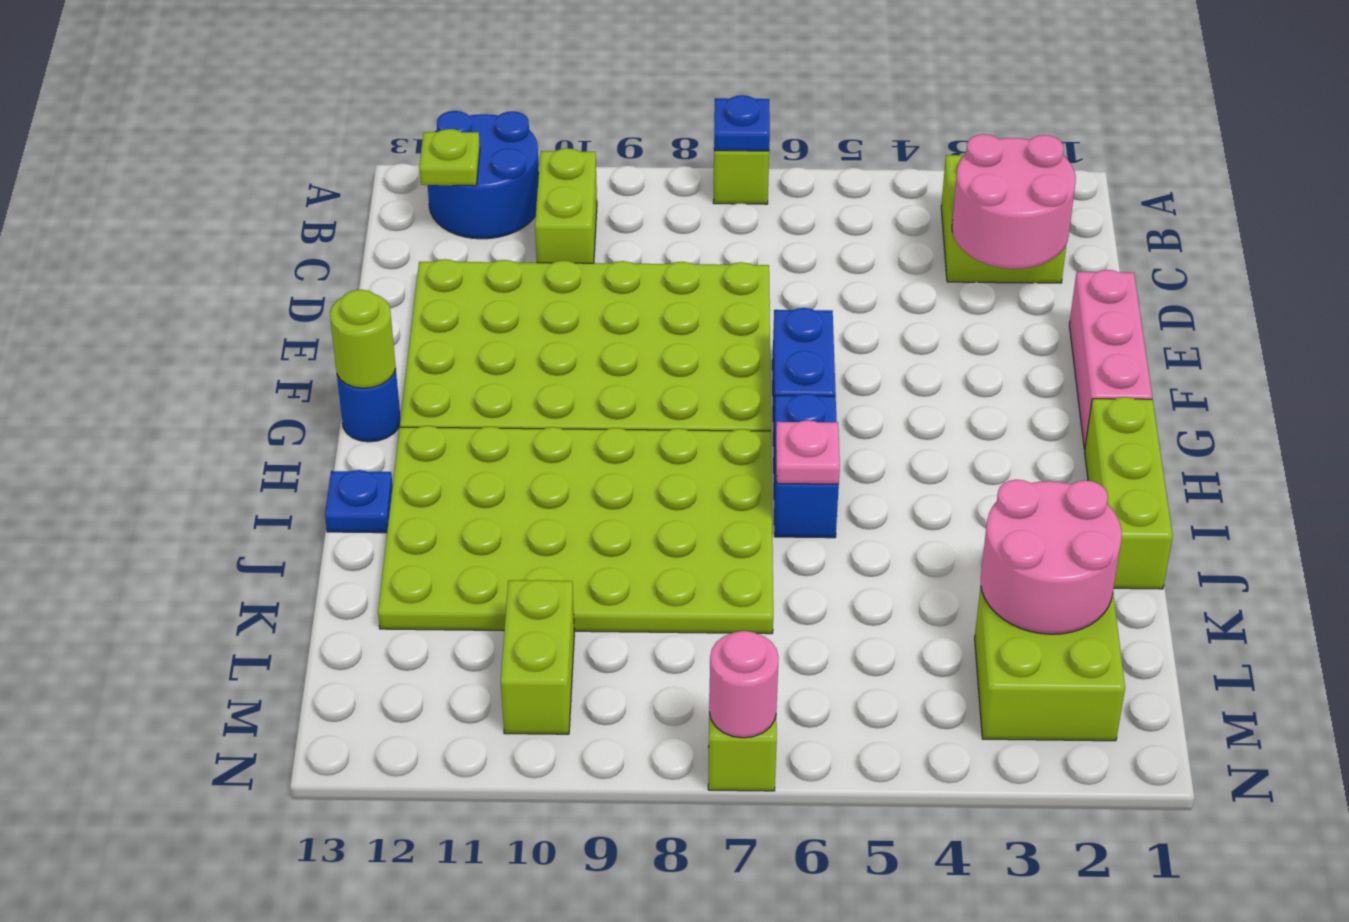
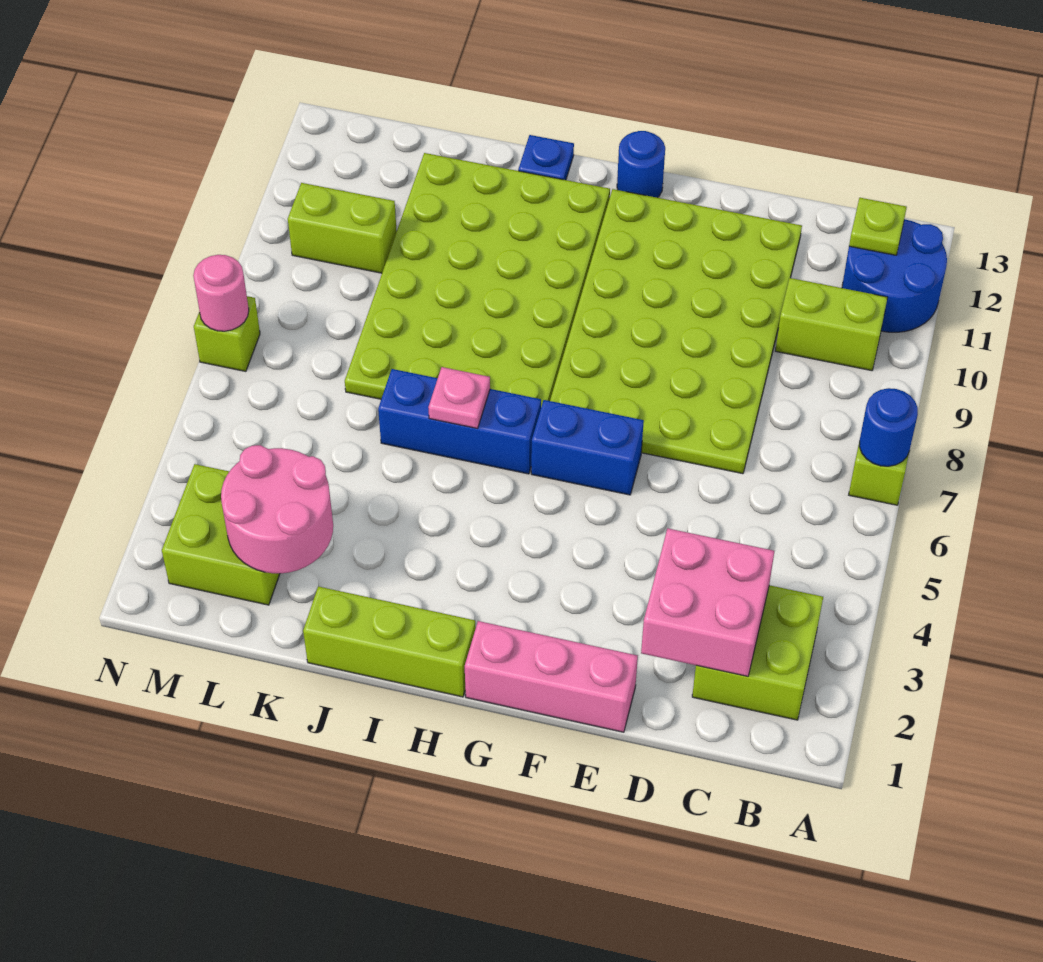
blue plate A7 level 2 -> blue round brick A7 level 2
pink round brick C2:D3 level 2 -> pink brick C2:D3 level 2
lime round brick G13 level 2 -> none
blue brick H6:I6 level 1 -> blue brick H6:J6 level 1

